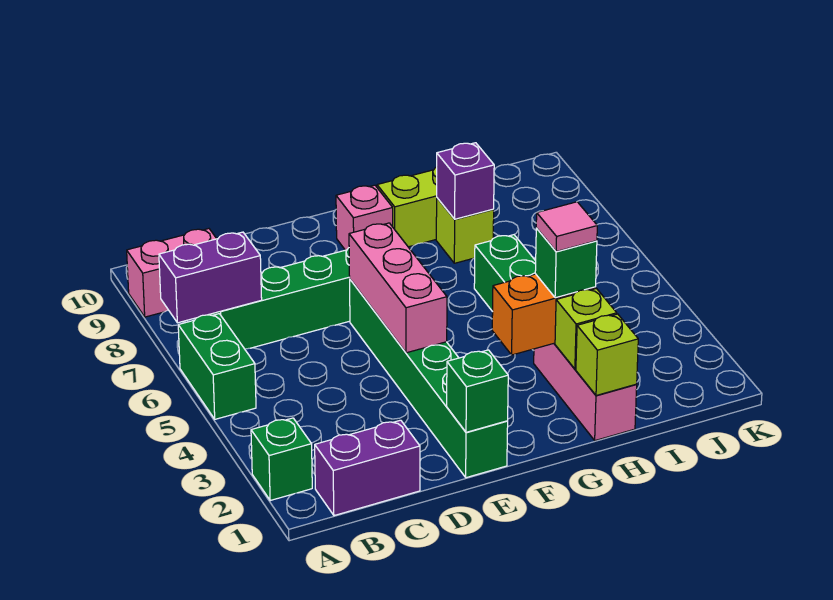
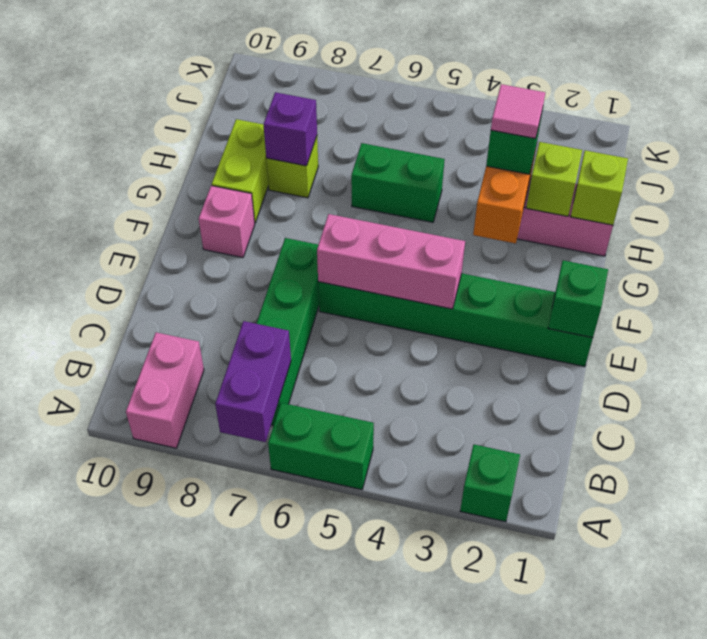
purple brick B1:C1 level 1 -> none

